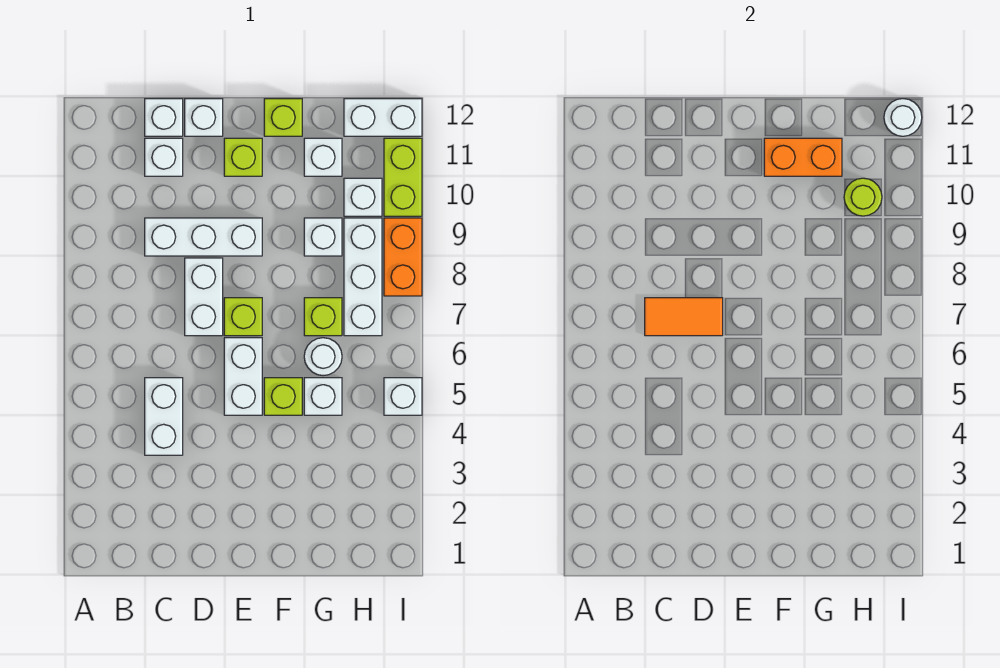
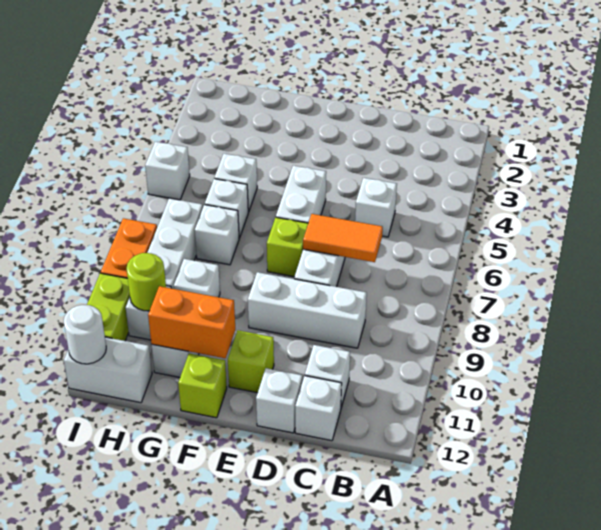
white brick C4:C5 level 1 -> white brick C5 level 1
lime brick F5 level 1 -> none
white round brick G6 level 1 -> white brick G6 level 1
lime brick G7 level 1 -> white brick G7 level 1

